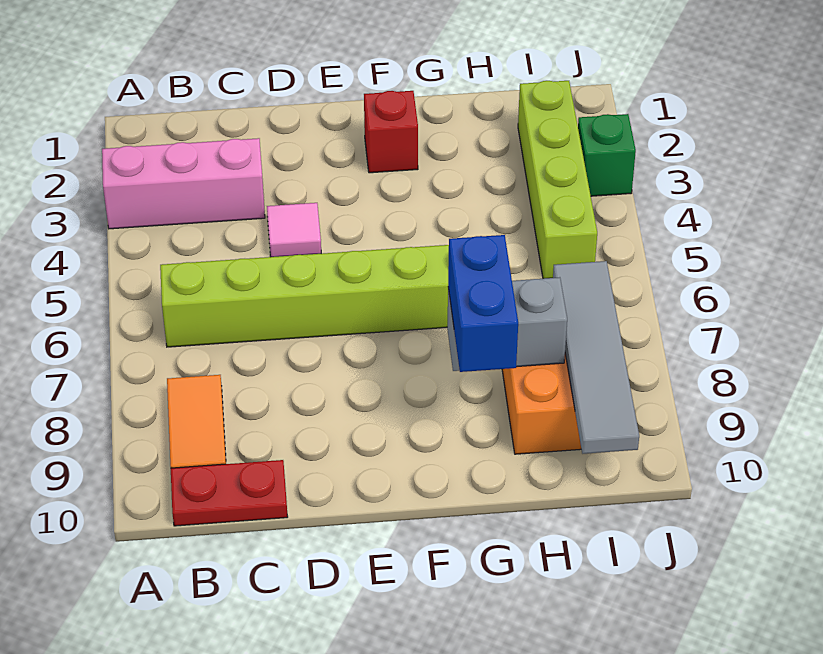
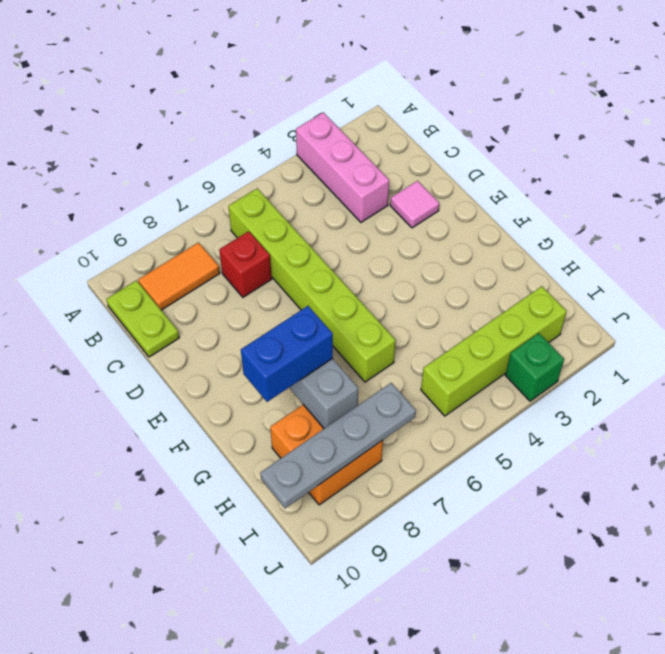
red plate B10:C10 level 1 -> lime plate B10:C10 level 1
pink tile D4 level 1 -> pink tile D2 level 1
red brick F2 level 1 -> red brick C7 level 1
grey tile I7:I10 level 2 -> grey plate I7:I10 level 2

